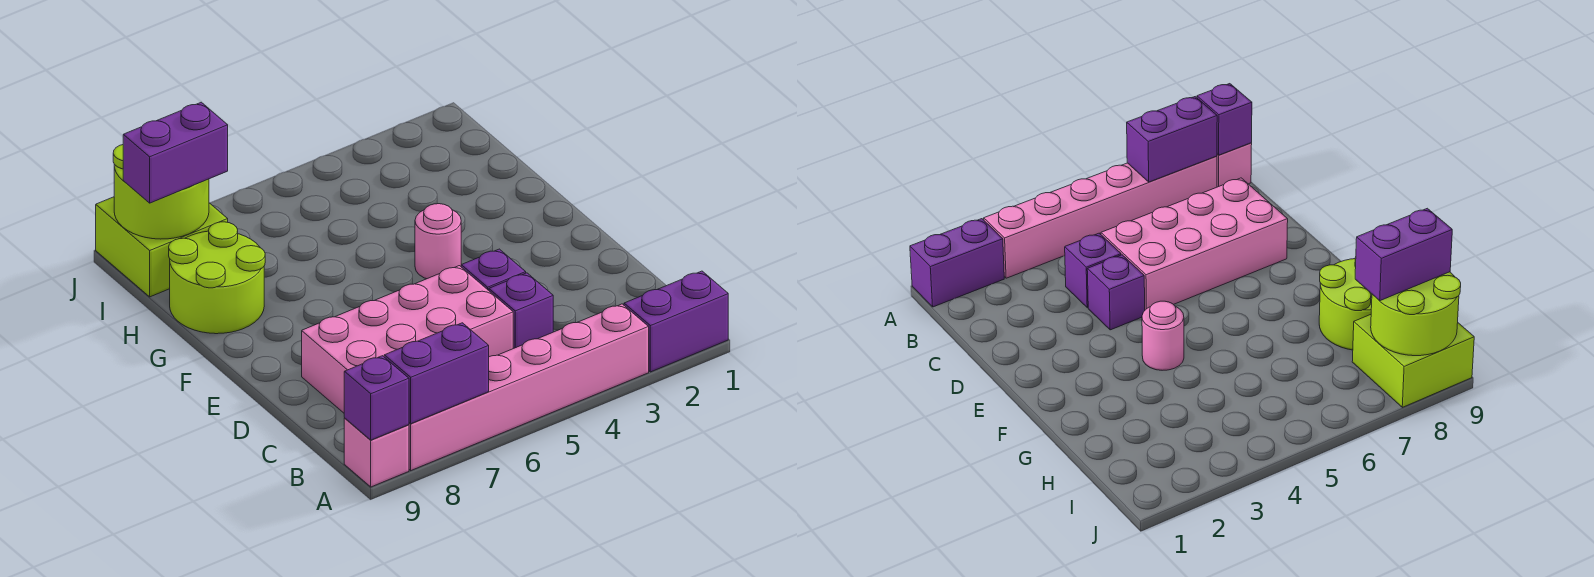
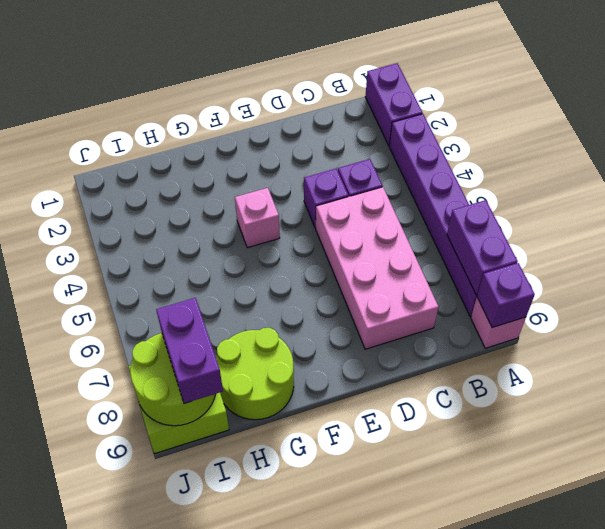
pink brick A3:A8 level 1 -> purple brick A3:A8 level 1
pink round brick F4 level 1 -> pink brick F4 level 1

